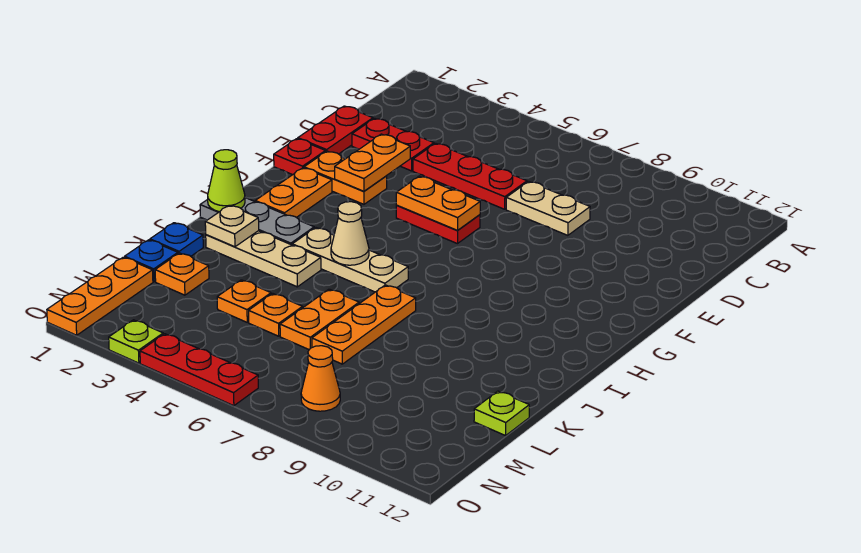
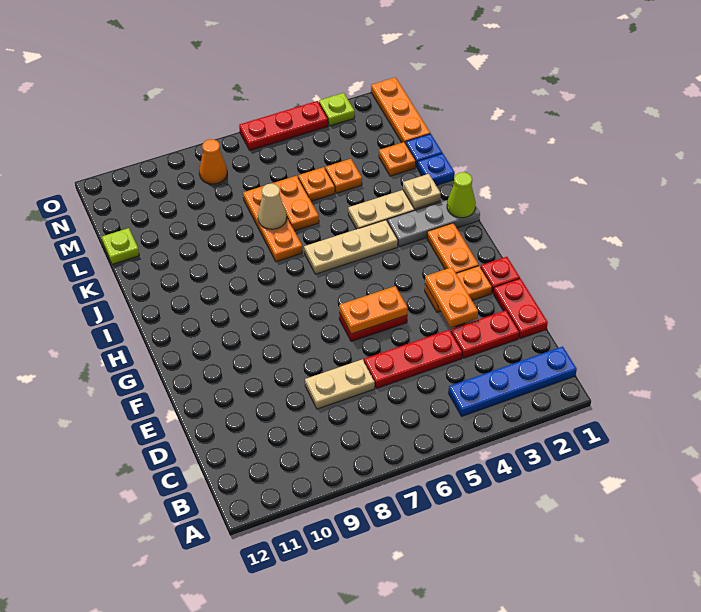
none -> blue plate B1:B4 level 1
tan cone I5 level 2 -> tan cone K7 level 2

